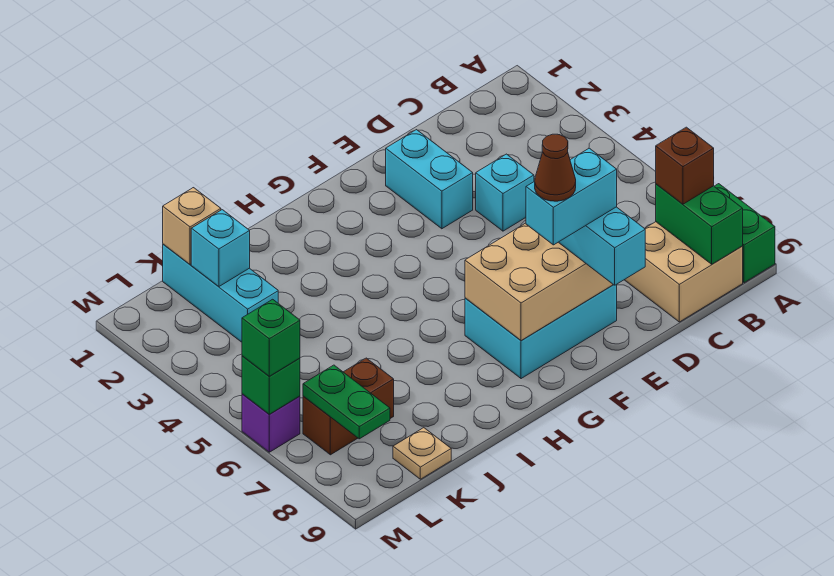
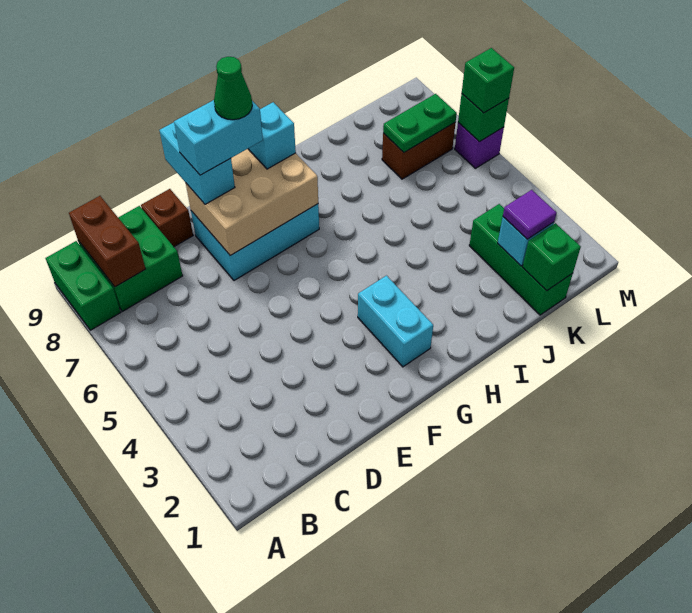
tan brick B8:C9 level 1 -> green brick B8:C9 level 1
green brick B8:B9 level 2 -> brown brick B8:B9 level 2
brown brick B8 level 3 -> brown brick D9 level 1
cyan brick D4 level 1 -> cyan brick G8 level 3
cyan brick E2:E3 level 1 -> cyan brick G2:G3 level 1
brown cone F8 level 5 -> green cone F8 level 5
cyan brick K1:K3 level 1 -> green brick K1:K3 level 1
tan brick K1 level 2 -> green brick K1 level 2
none -> purple tile K2 level 3
tan plate K9 level 1 -> none
green plate L7:L8 level 2 -> green plate K7:L7 level 2

